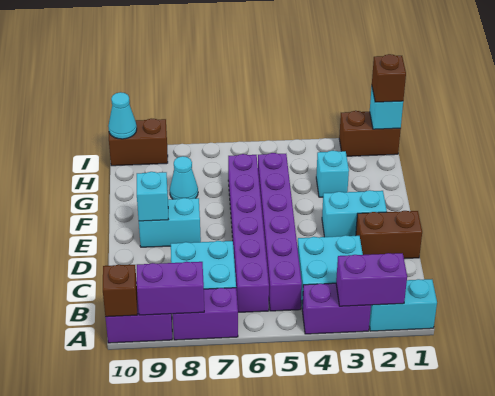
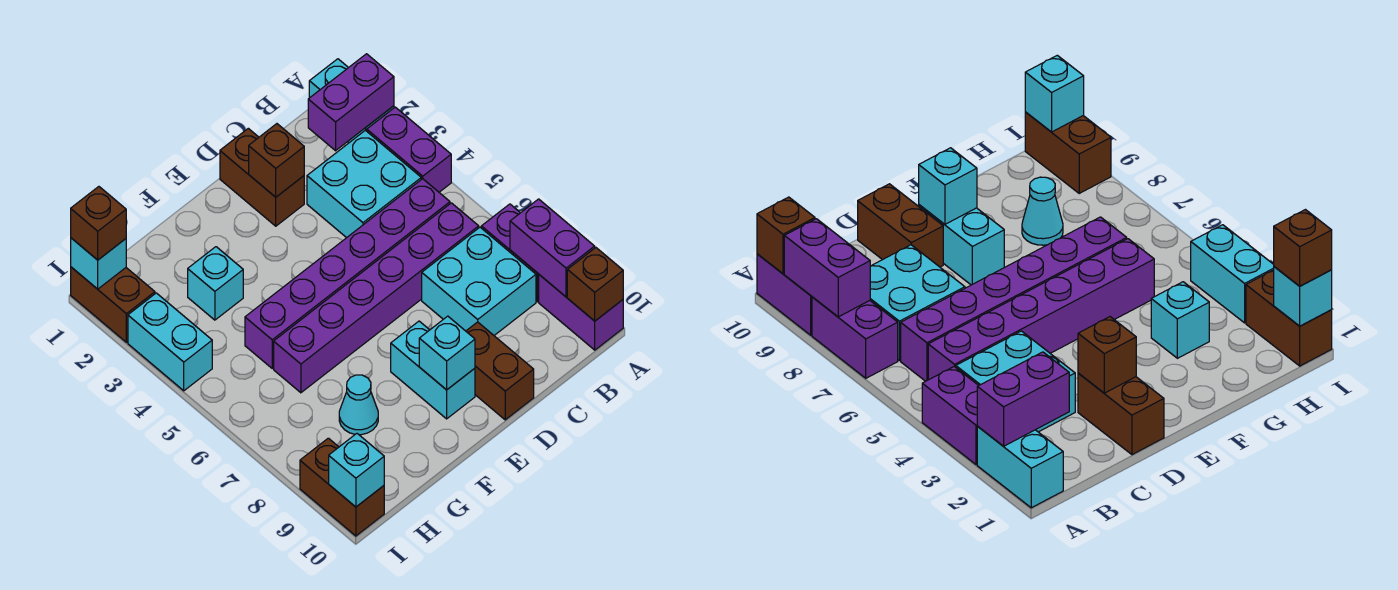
purple brick A2:A3 level 2 -> purple brick A2:B2 level 2
none -> brown brick D2 level 2
none -> brown brick D9:D10 level 1
cyan brick E2:E3 level 1 -> cyan brick I3:I4 level 1
cyan cone I10 level 2 -> cyan brick I10 level 2

